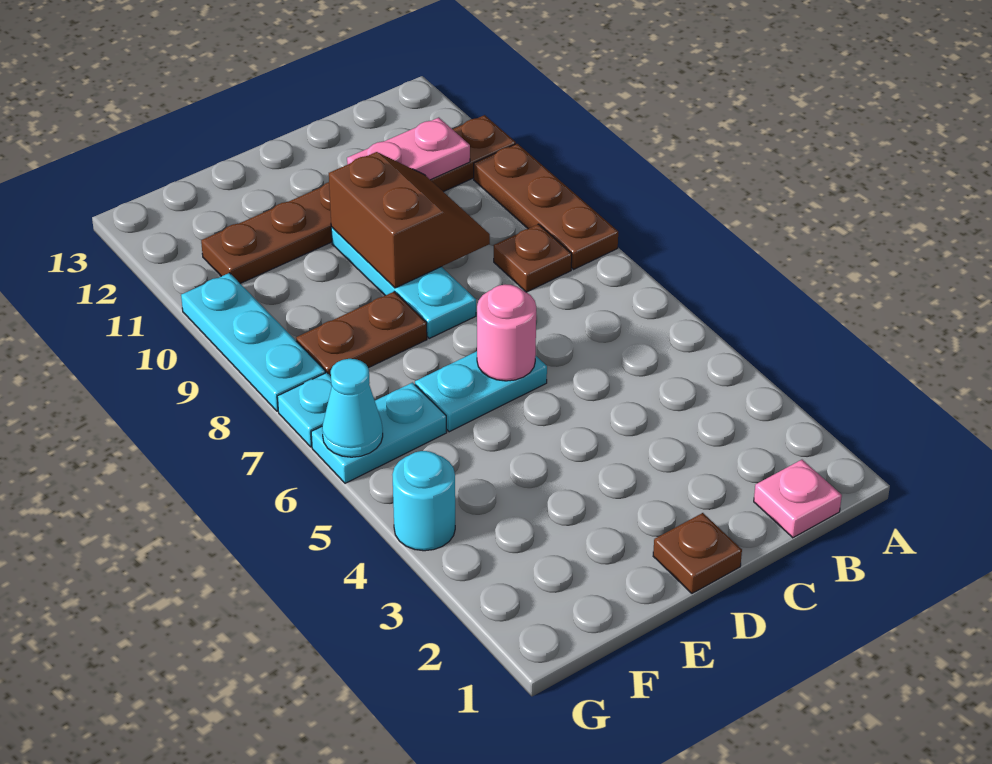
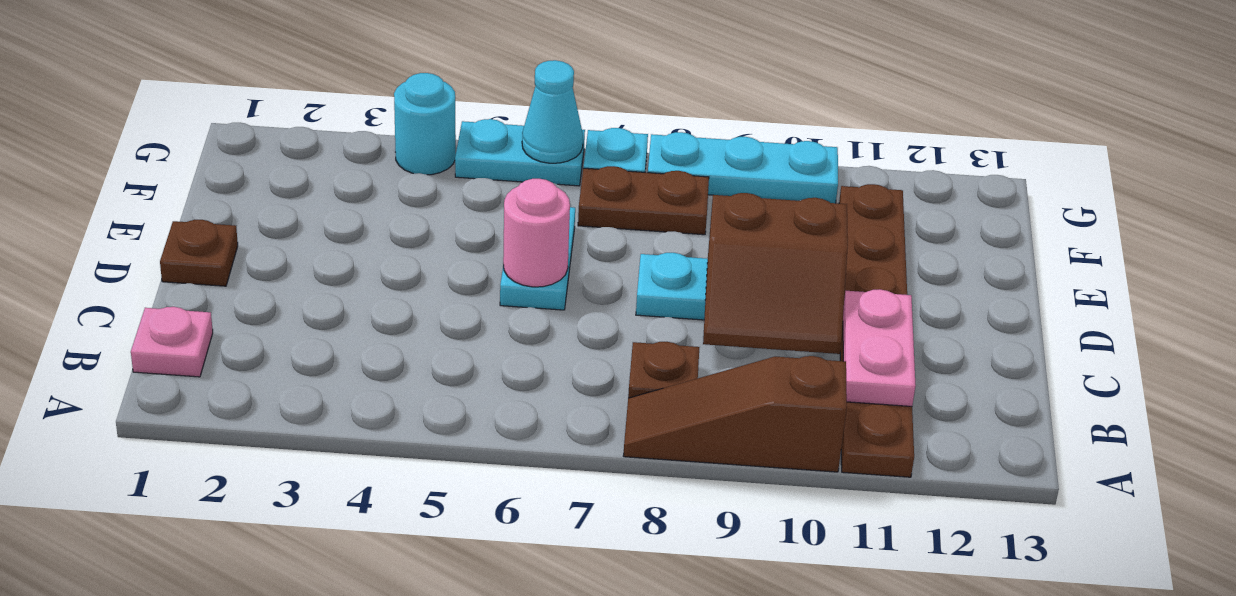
brown plate A8:A10 level 1 -> brown slope A8:A10 level 1 top 10
brown plate E8:F8 level 1 -> brown plate F7:F8 level 1
cyan plate F6:G6 level 1 -> cyan plate G5:G6 level 1

